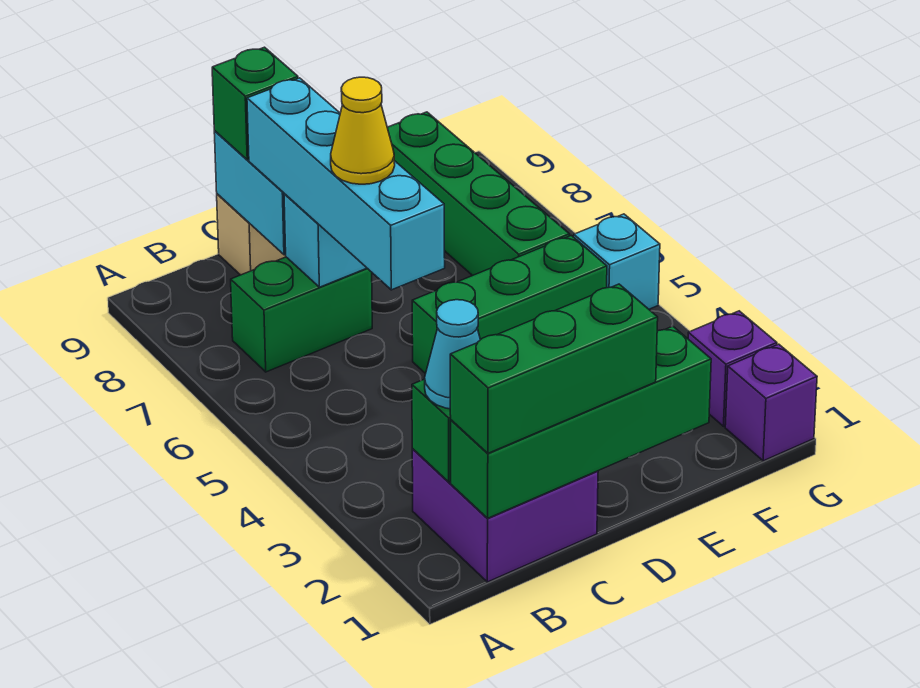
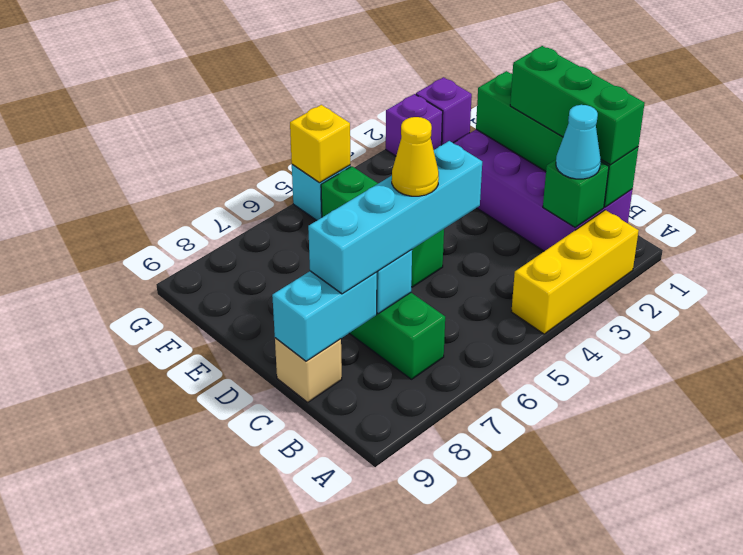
none -> yellow brick A2:A4 level 1
purple brick B1:C2 level 1 -> purple brick B1:E2 level 1
green brick C9 level 3 -> none
green brick F6:F9 level 1 -> none
none -> yellow brick G5 level 2

